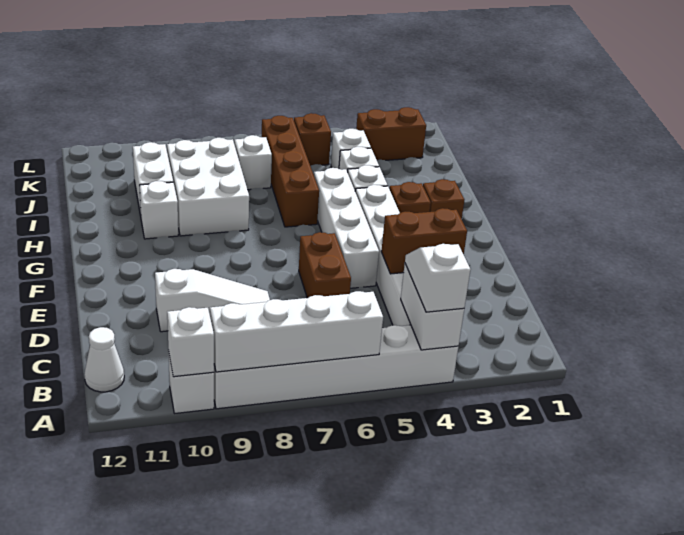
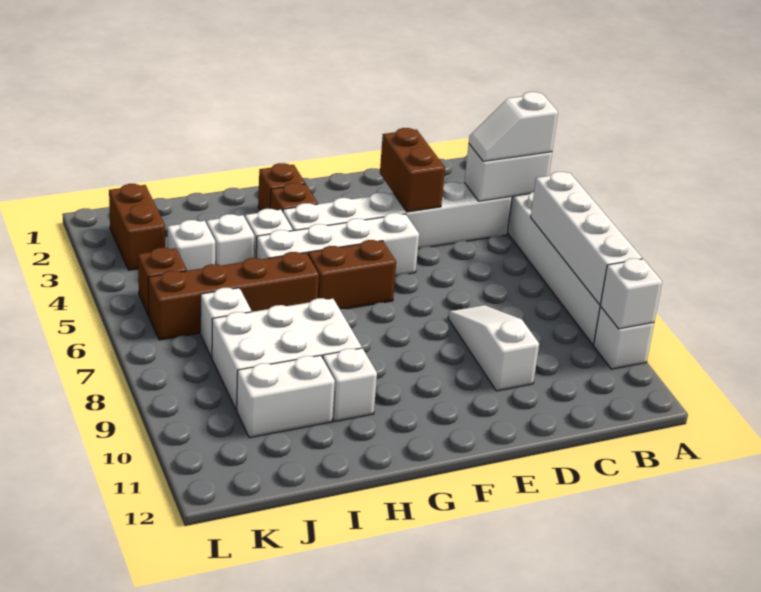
white cone B12 level 1 -> none
brown brick D6:E6 level 1 -> brown brick F6:G6 level 1

